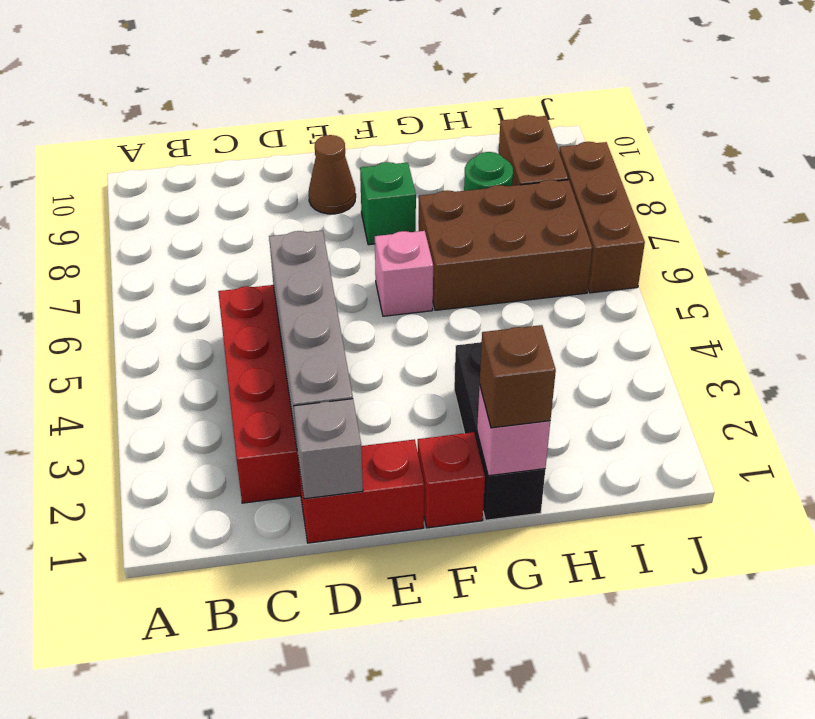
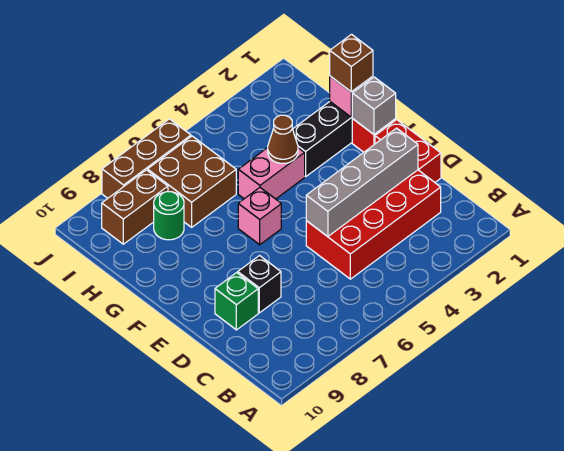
grey brick D1 level 2 -> grey brick F1 level 2
none -> black brick D8 level 1
brown cone E9 level 1 -> brown cone G4 level 2
green brick F8 level 1 -> green brick D9 level 1
none -> pink brick G4:G5 level 1
brown brick G6:I7 level 1 -> brown brick H6:I7 level 1

